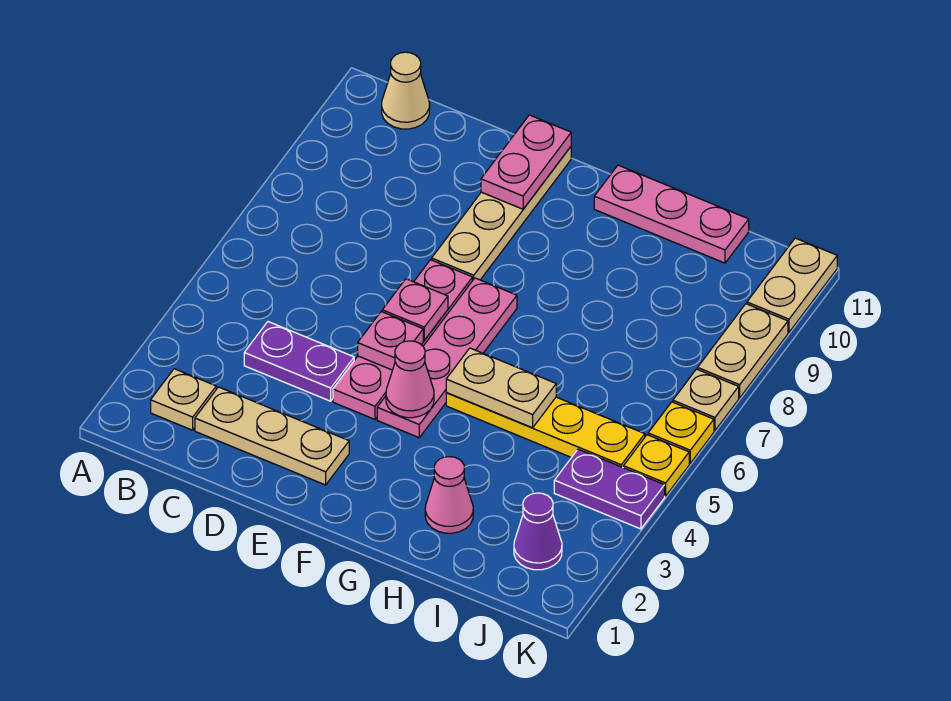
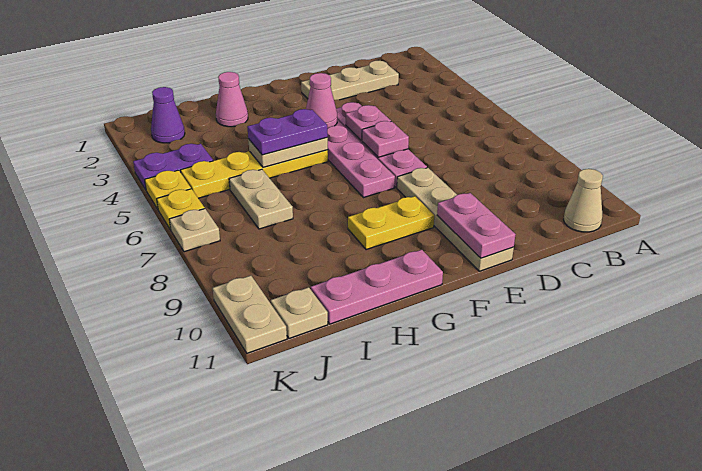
tan plate B2 level 1 -> tan plate J11 level 1
purple plate C4:D4 level 1 -> purple plate G5:H5 level 3
none -> yellow plate F9:G9 level 1
tan plate K8:K9 level 1 -> tan plate I6:I7 level 1

